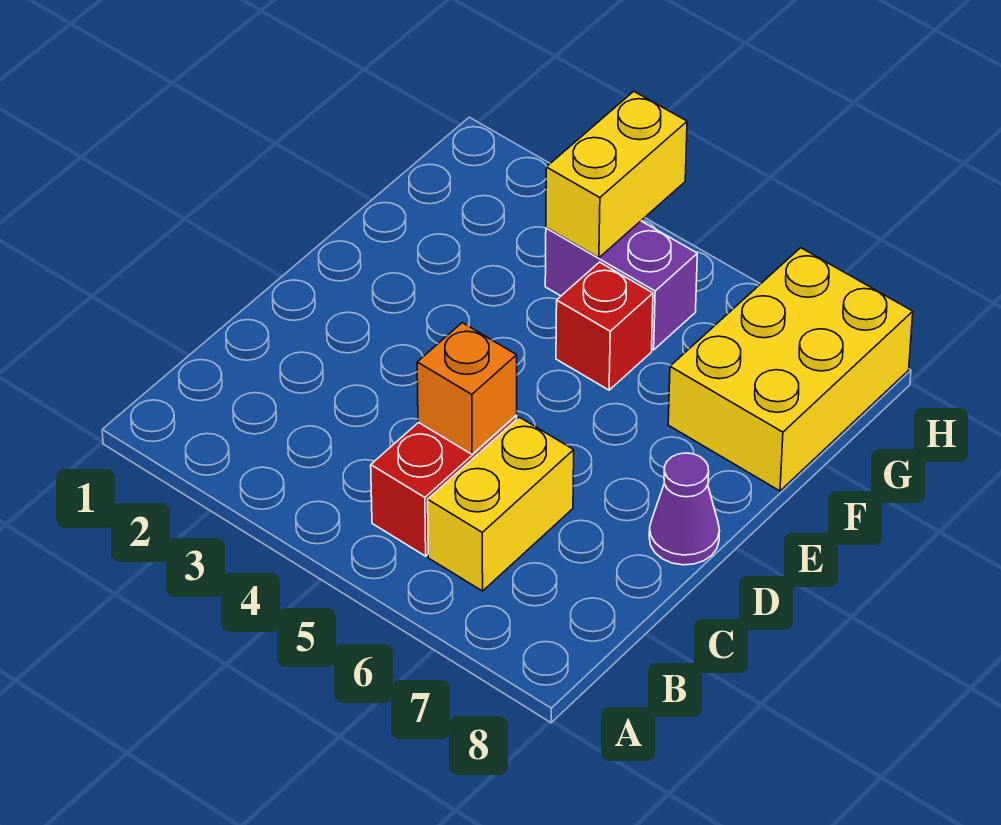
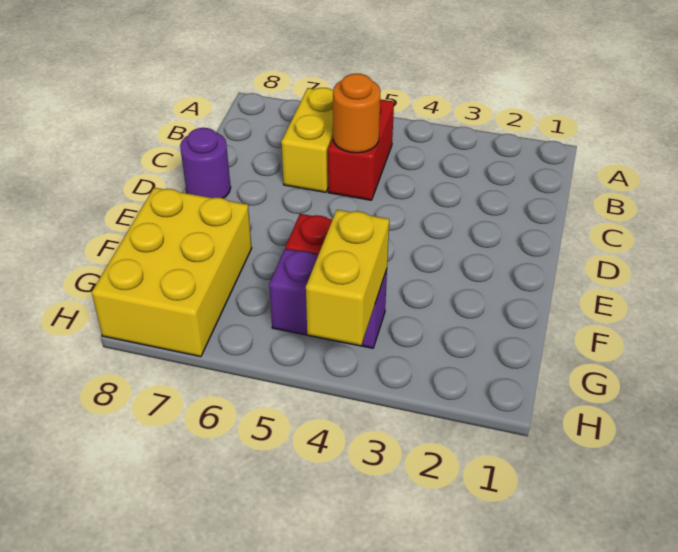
orange brick C5 level 2 -> orange round brick C5 level 2
purple cone D8 level 1 -> purple round brick D8 level 1

